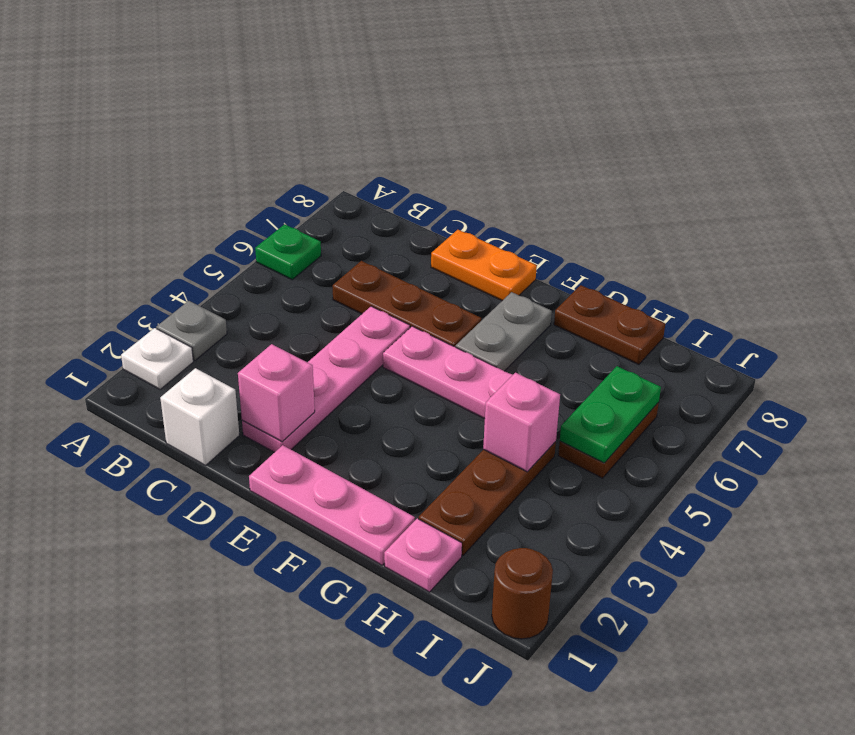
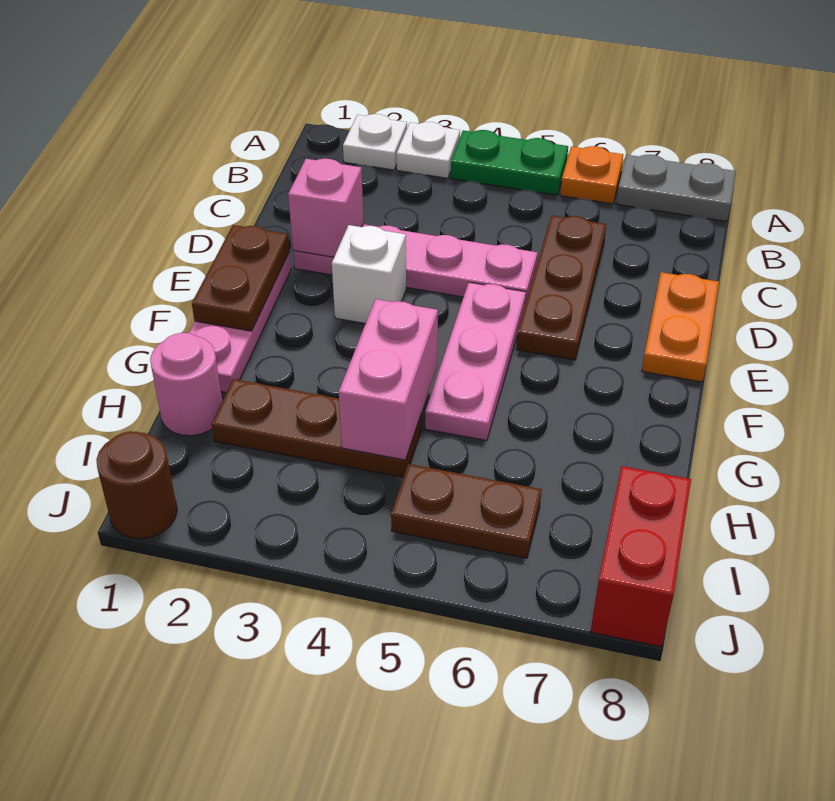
grey plate A3 level 1 -> white plate A3 level 1
green plate A6 level 1 -> orange plate A6 level 1
white brick C1 level 1 -> white brick E3 level 1
grey plate F6:F7 level 1 -> grey plate A7:A8 level 1
brown plate G8:H8 level 1 -> brown plate E1:F1 level 2
pink plate H1 level 1 -> pink round brick H1 level 1
pink brick H4 level 2 -> pink brick G4:H4 level 2
green plate I5:I6 level 2 -> green plate A4:A5 level 1
none -> red brick I8:J8 level 1

